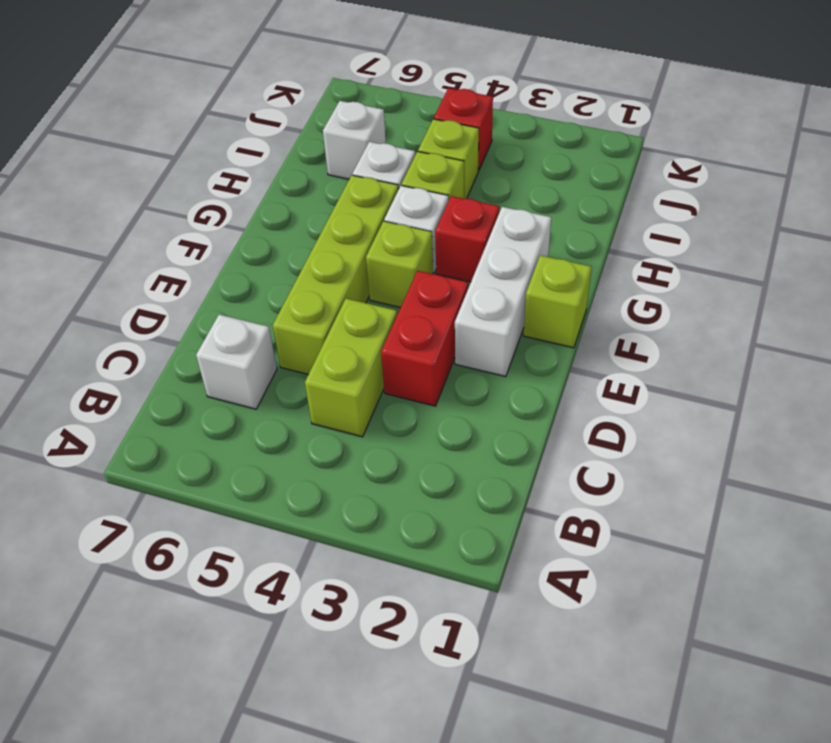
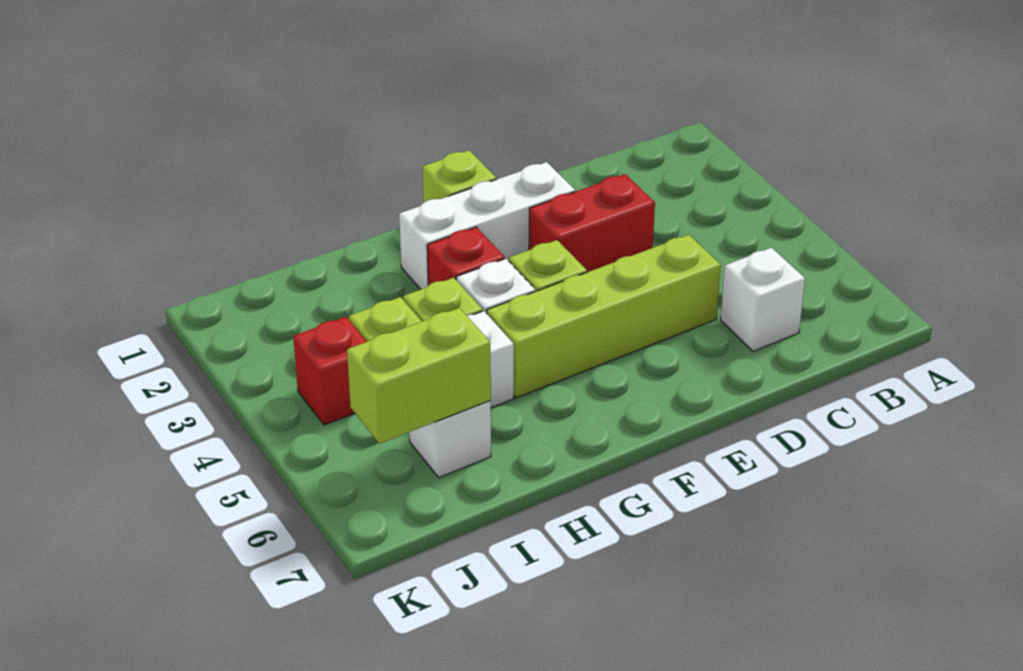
lime brick C4:D4 level 1 -> lime brick I6:J6 level 2

